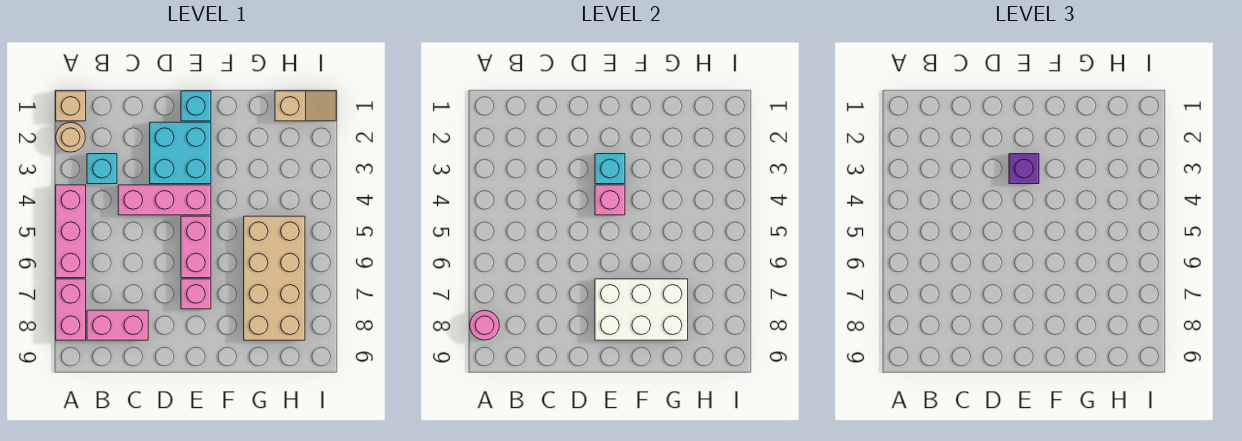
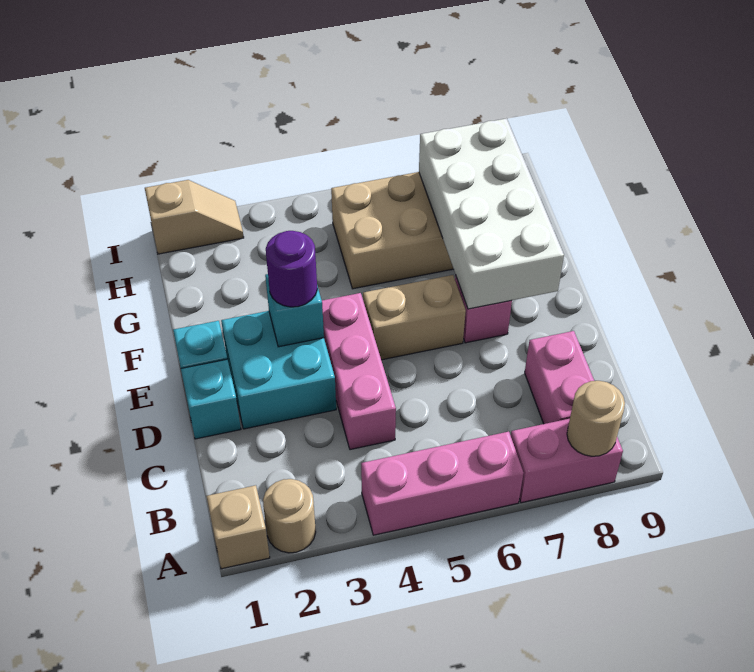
pink round brick A8 level 2 -> tan round brick A8 level 2
cyan brick B3 level 1 -> cyan brick D1 level 1
purple brick E3 level 3 -> purple round brick E3 level 3
pink brick E4 level 2 -> none
pink brick E5:E6 level 1 -> tan brick E5:E6 level 1
white brick E7:G8 level 2 -> white brick E7:H8 level 2
tan slope H1:I1 level 1 top H -> tan slope I1:I2 level 1 top 1

